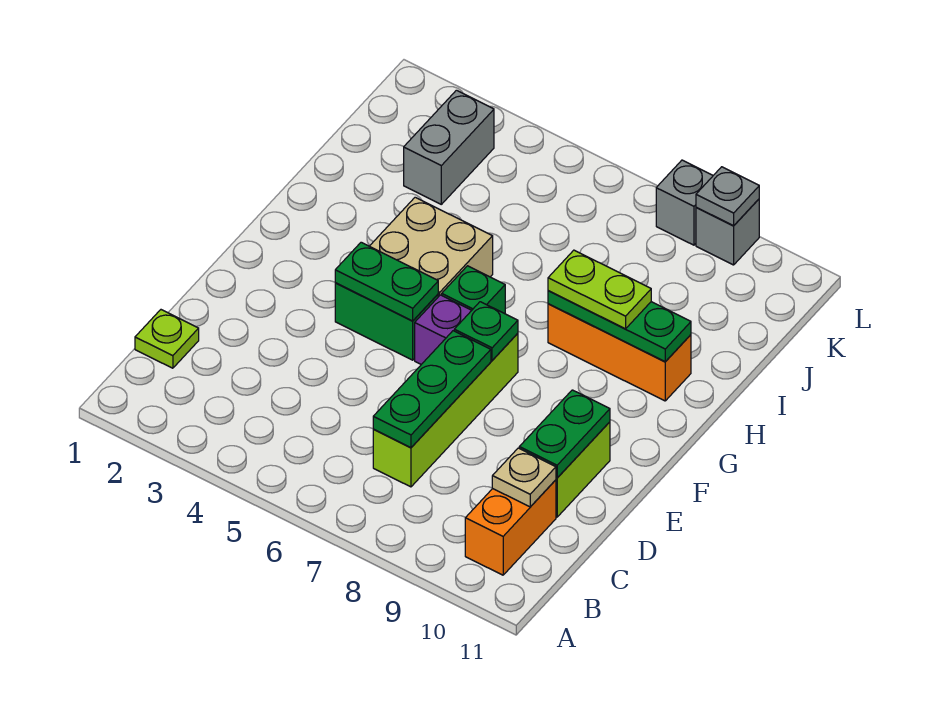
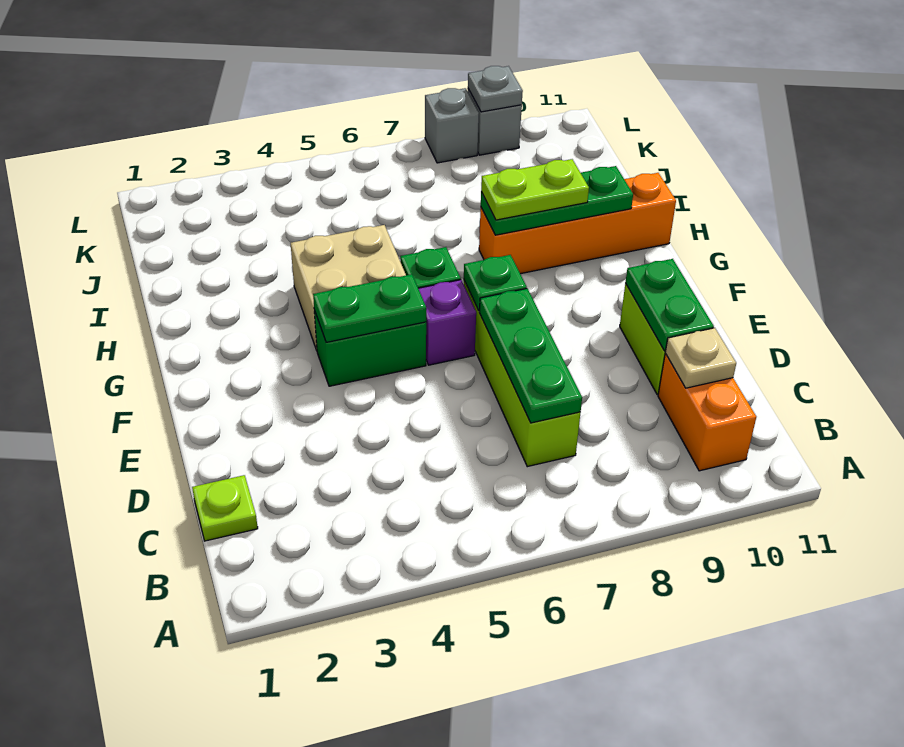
orange brick H8:H10 level 1 -> orange brick H8:H11 level 1
grey brick J3:K3 level 1 -> none

